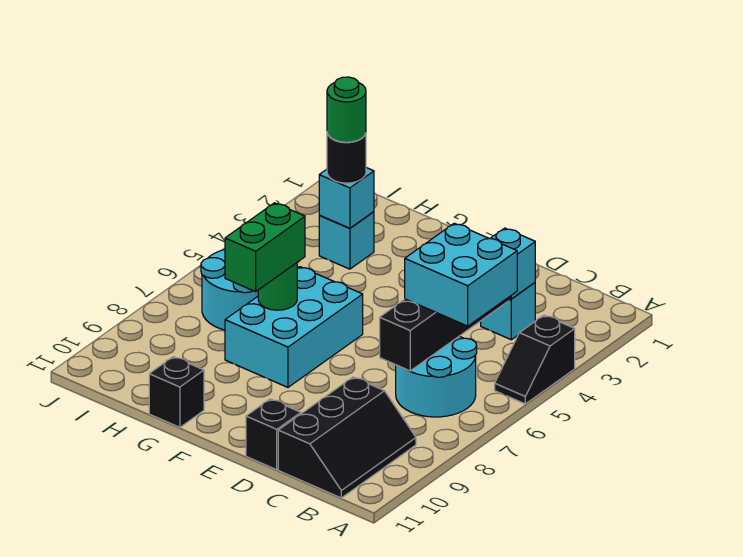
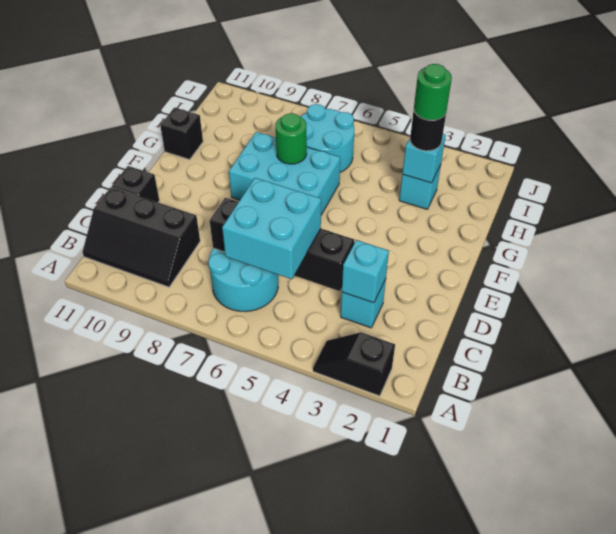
black slope A4:A5 level 1 top 4 -> black slope A2:A3 level 1 top 2
green brick G7:G8 level 3 -> none

